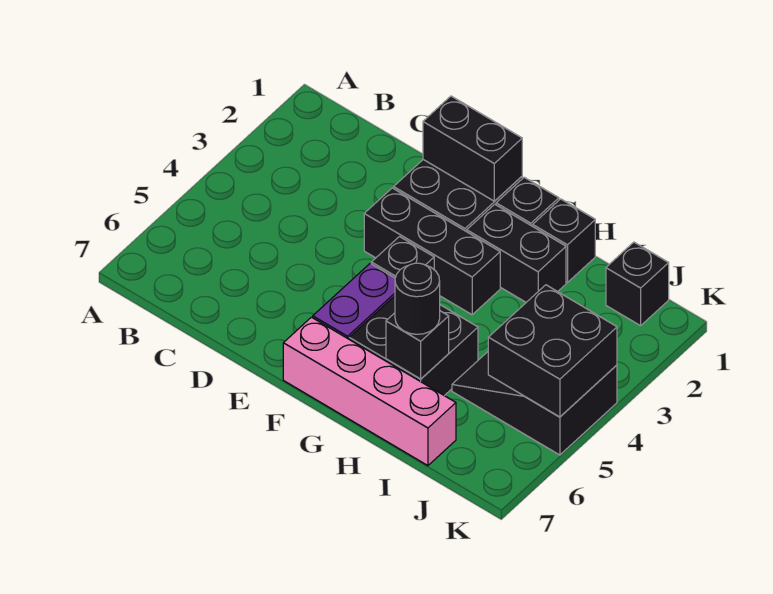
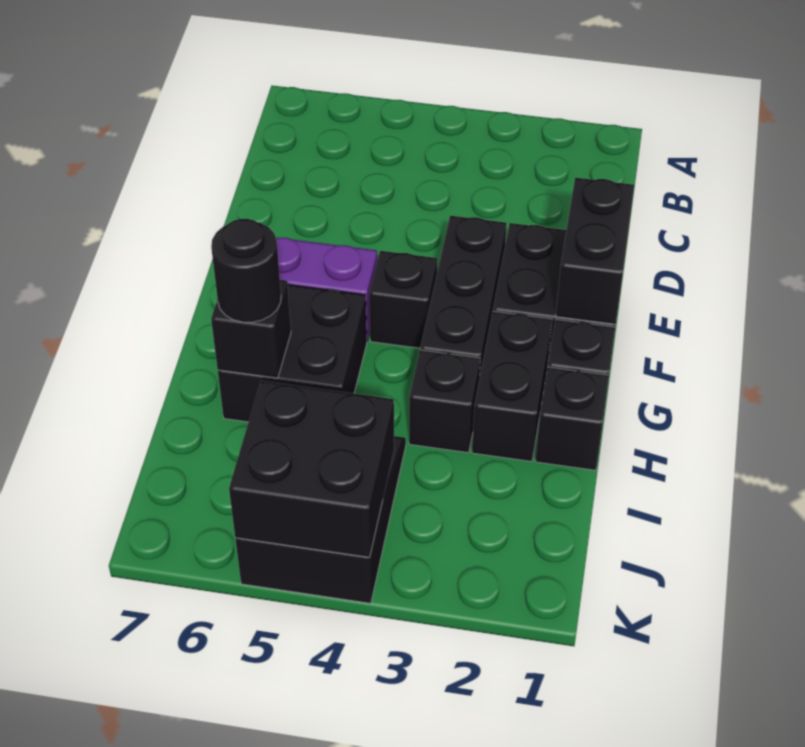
pink brick F7:I7 level 1 -> none
black brick J1 level 1 -> black brick H3 level 1

